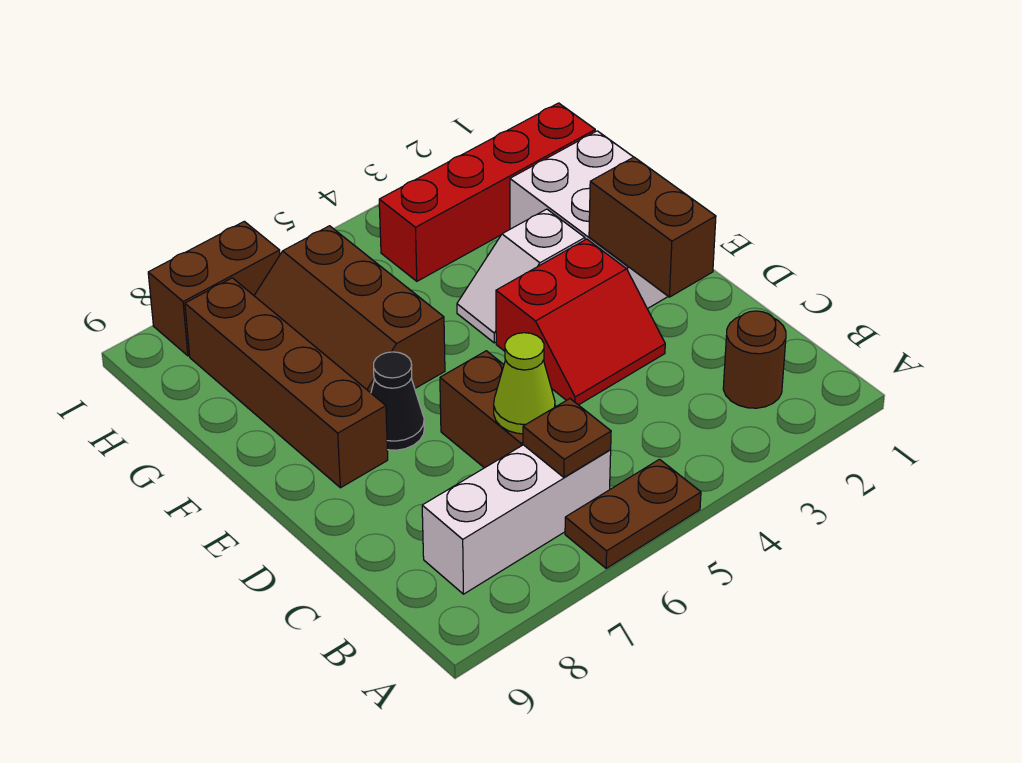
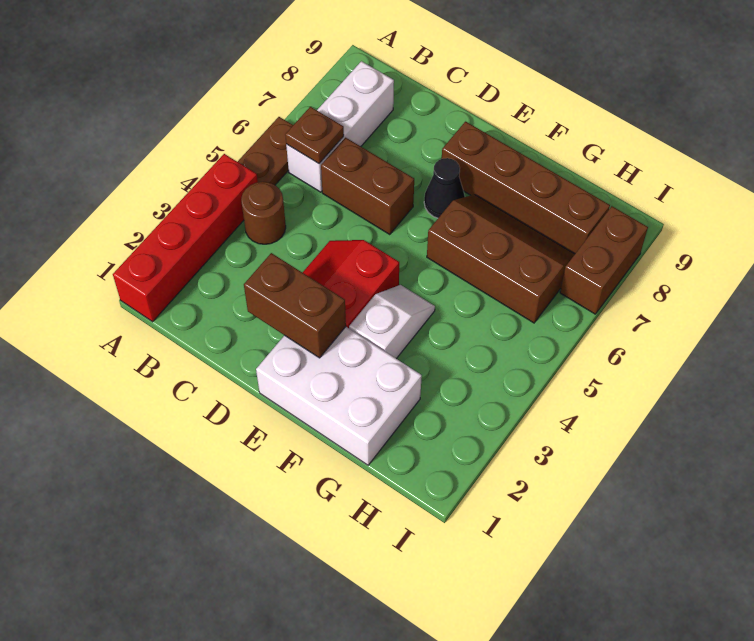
brown round brick B2 level 1 -> brown round brick B4 level 1
lime cone C6 level 2 -> none
red brick H1:H4 level 1 -> red brick A1:A4 level 1

